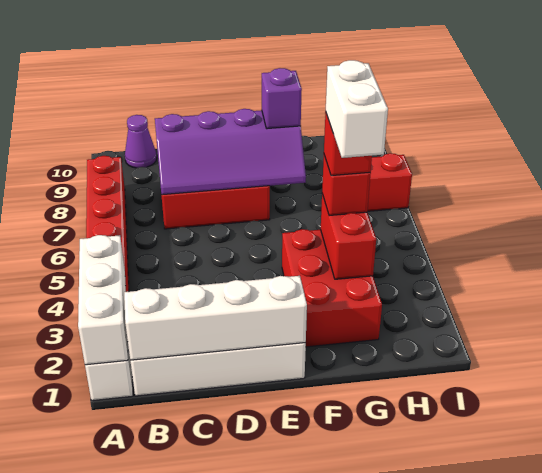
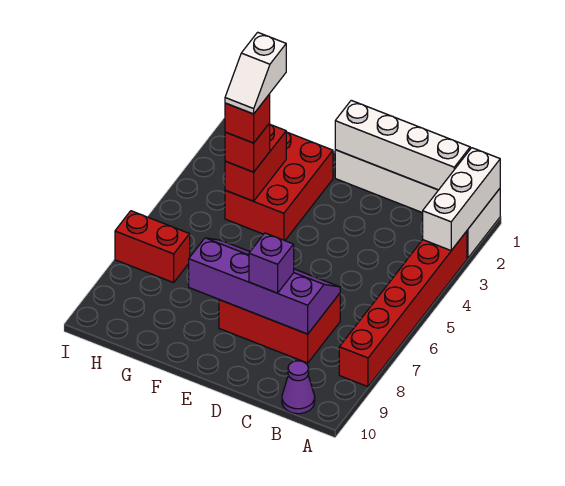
purple brick F8 level 3 -> purple brick D8 level 3
white brick G3:G4 level 5 -> white slope G3:G4 level 5 top 3

